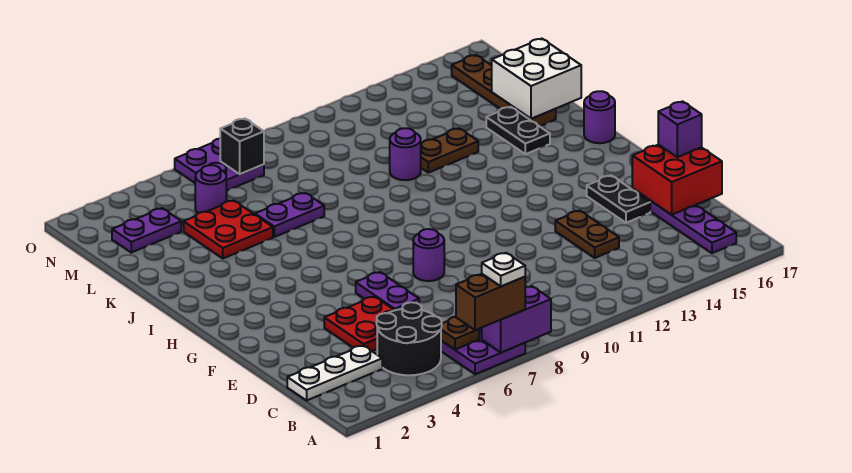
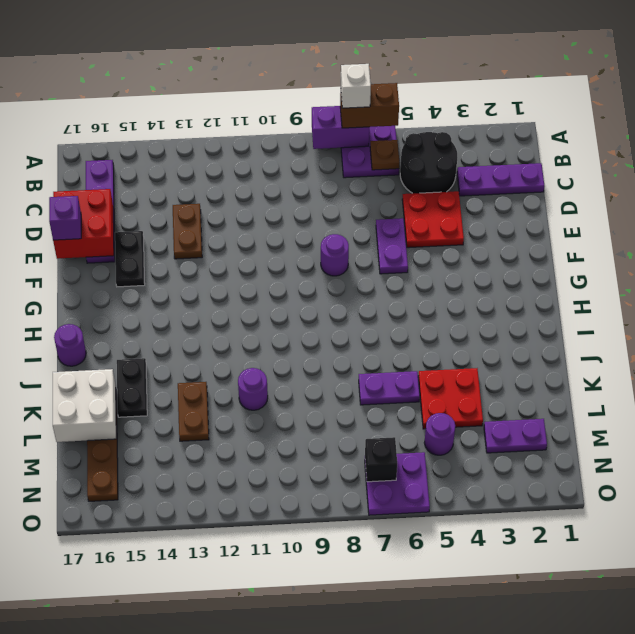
white plate A7 level 4 -> white brick A7 level 4
white plate C1:C3 level 1 -> purple plate C1:C3 level 1
brown plate K12:K13 level 1 -> brown plate K13:L13 level 1

